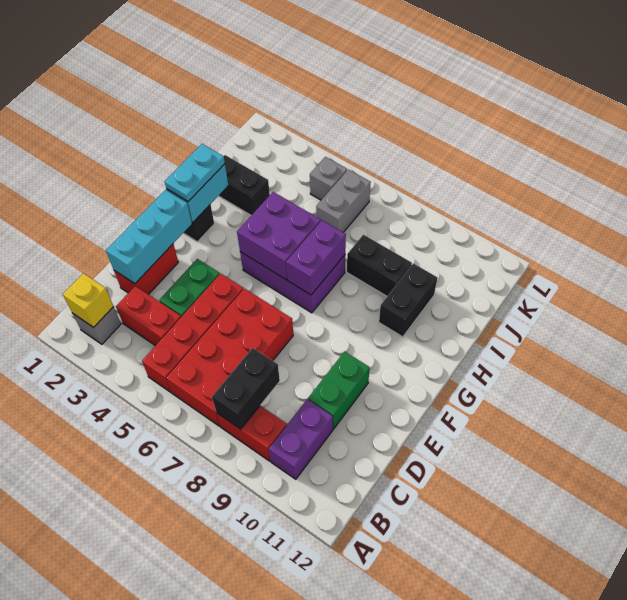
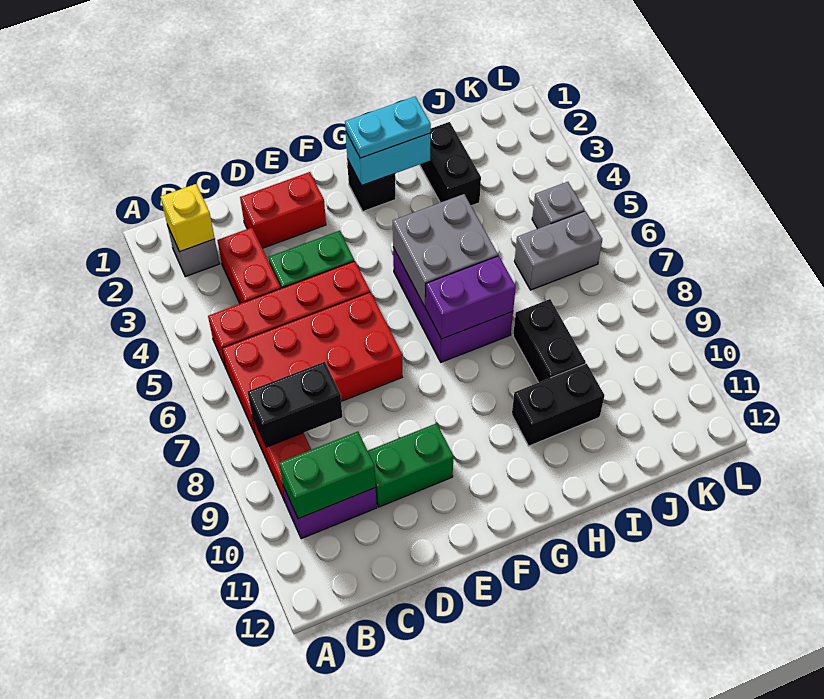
none -> green brick B10:C10 level 2
cyan brick D2:F2 level 2 -> none
purple brick G5:H6 level 2 -> grey brick G5:H6 level 2

